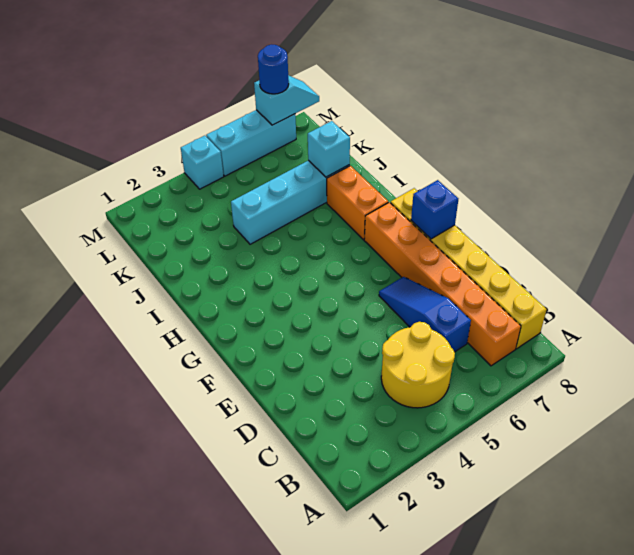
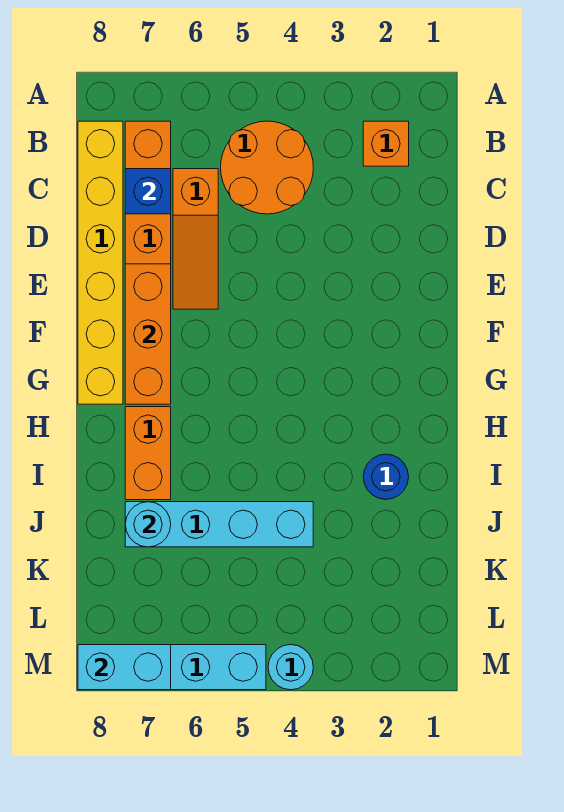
none -> orange brick B2 level 1
yellow round brick B4:C5 level 1 -> orange round brick B4:C5 level 1
blue slope C6:E6 level 1 top C -> orange slope C6:E6 level 1 top C
none -> orange brick E7:G7 level 2
blue brick F8 level 2 -> blue brick C7 level 2
cyan brick J7 level 2 -> cyan round brick J7 level 2
cyan brick M4 level 1 -> cyan round brick M4 level 1
cyan slope M7:M8 level 2 top 7 -> cyan brick M7:M8 level 2
blue round brick M7 level 3 -> blue round brick I2 level 1

